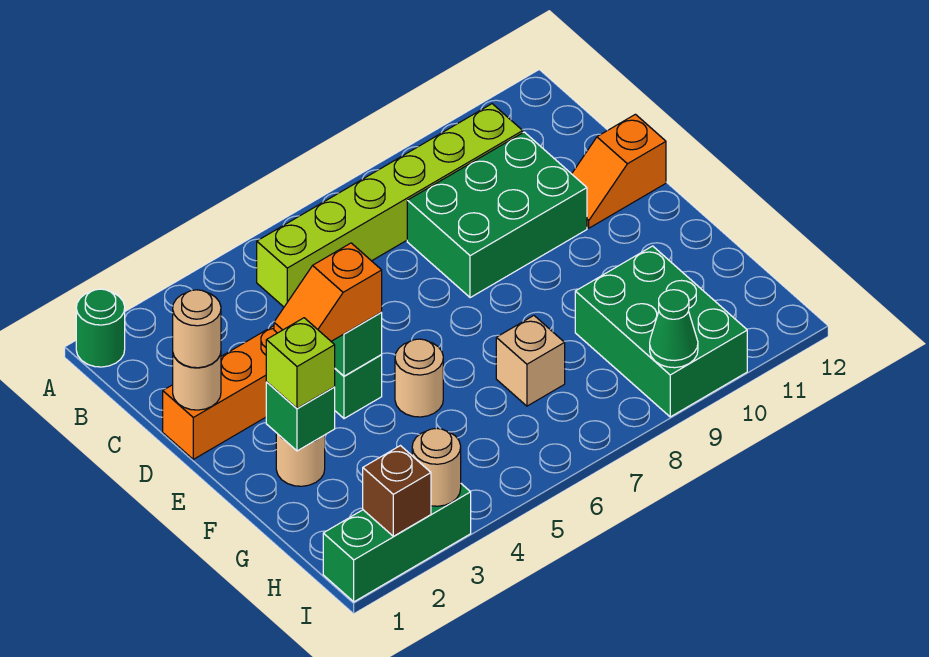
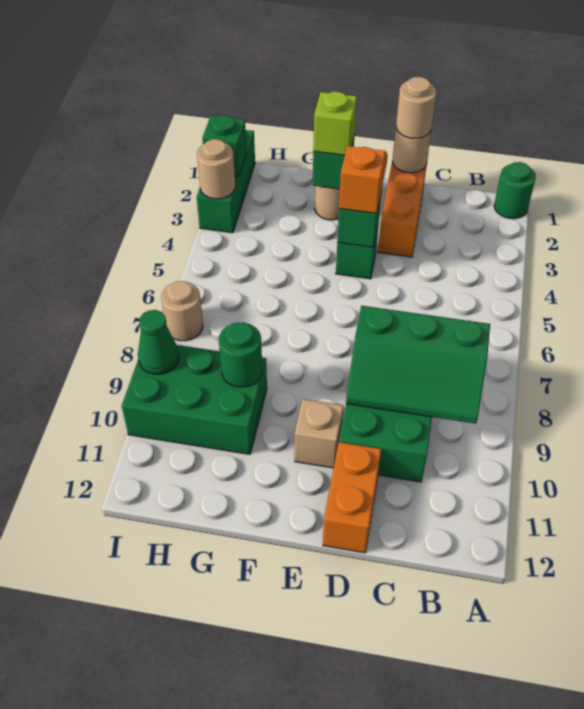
lime brick B5:B10 level 1 -> none
none -> green slope B8:D9 level 2 top 8
orange slope D11:D12 level 1 top 12 -> orange brick D11:D12 level 1
tan round brick F5 level 1 -> tan round brick I7 level 1
tan brick G7 level 1 -> tan brick E10 level 1
none -> green round brick G9 level 2
brown brick I2 level 2 -> green brick I2 level 2

